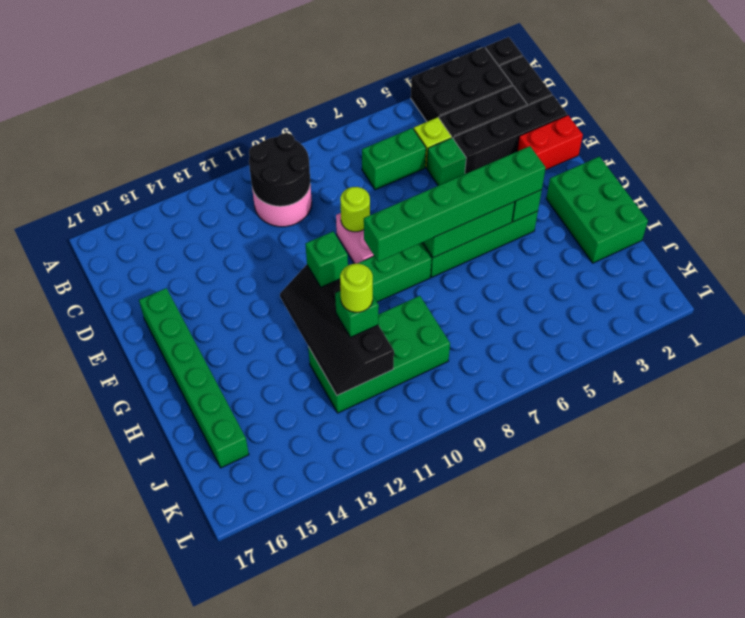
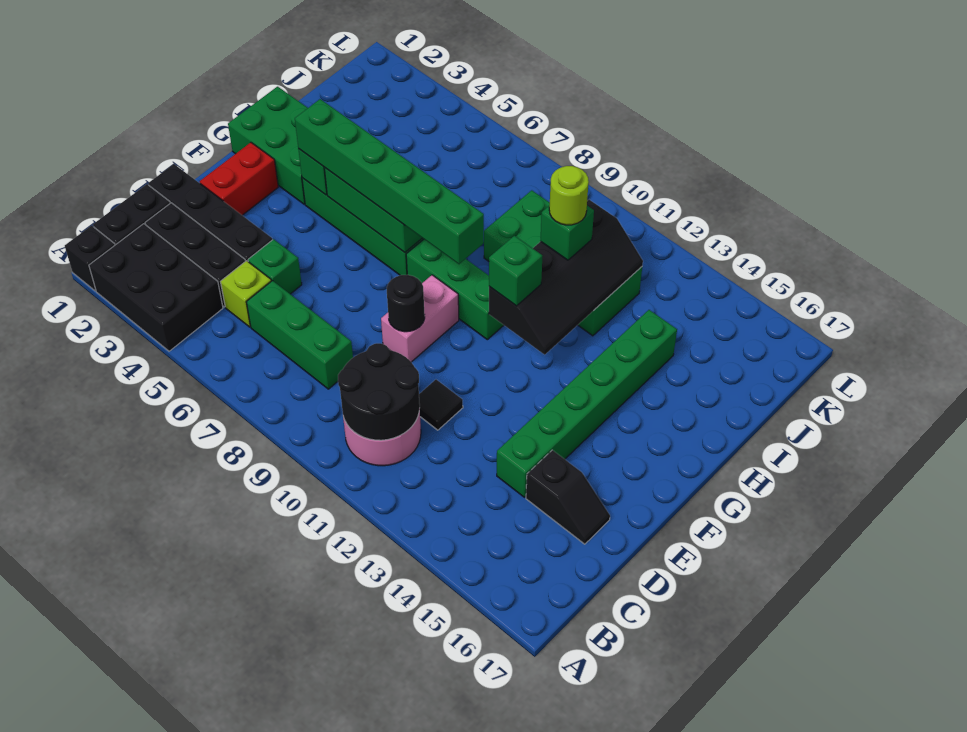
green brick C6:C7 level 1 -> green brick C6:C8 level 1
none -> black tile D11 level 1
none -> black slope D15:D16 level 1 top 15
red brick E1:E2 level 1 -> red brick E2:F2 level 1
lime round brick E9 level 2 -> black round brick E9 level 2
green brick E16:J16 level 1 -> green brick D14:I14 level 1
green brick G1:I2 level 1 -> green brick G1:H3 level 1

